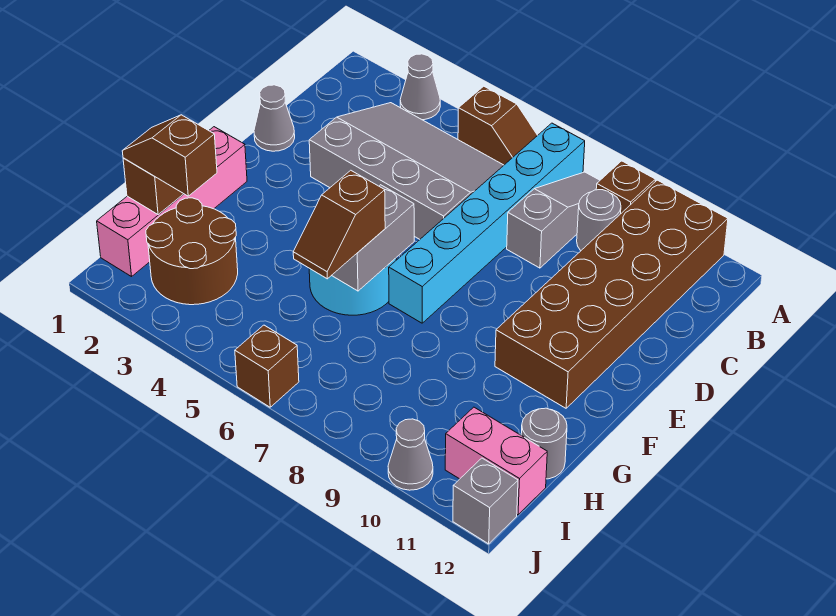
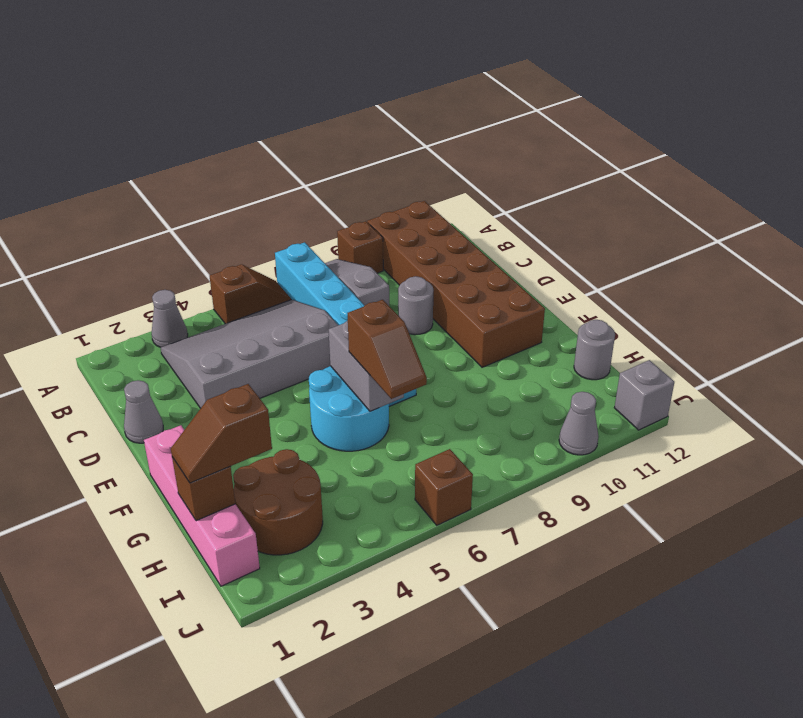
grey round brick B9 level 1 -> grey round brick D9 level 1
pink brick I11:I12 level 1 -> none

